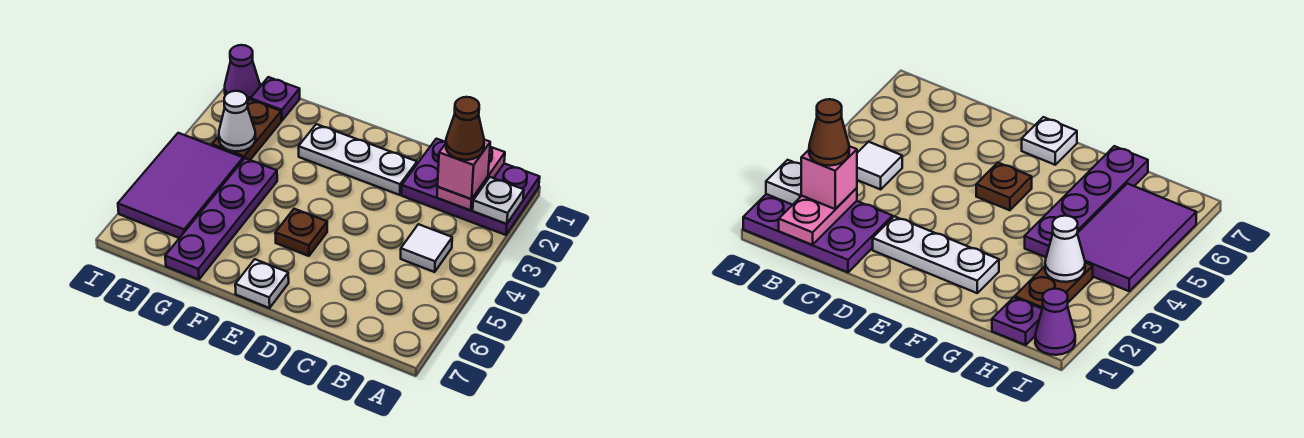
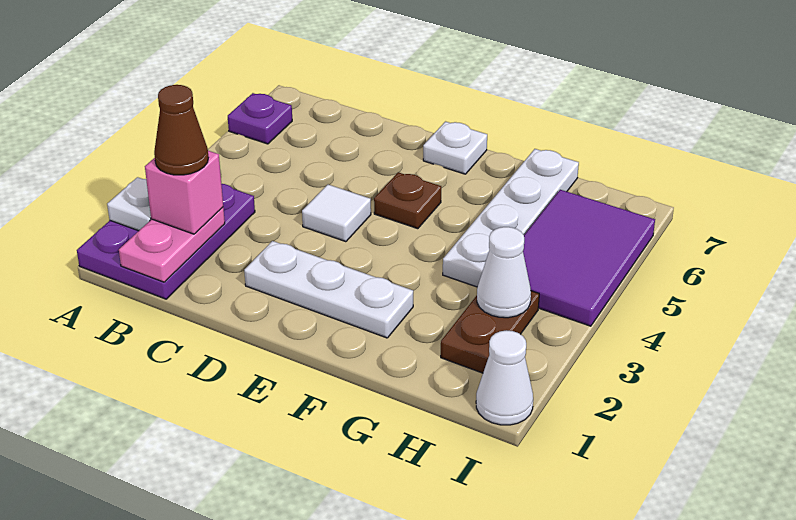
purple plate A1:C2 level 1 -> purple plate A1:B3 level 1
white tile B4 level 1 -> white tile D4 level 1
purple plate G4:G7 level 1 -> white plate G4:G7 level 1
purple plate H1 level 1 -> purple plate A6 level 1
purple cone I1 level 1 -> white cone I1 level 1

